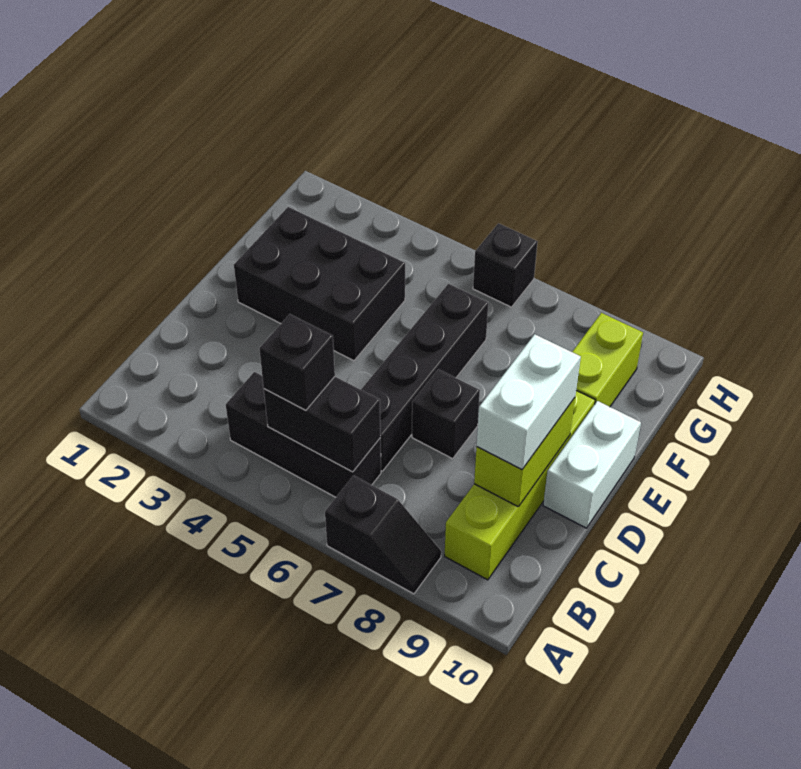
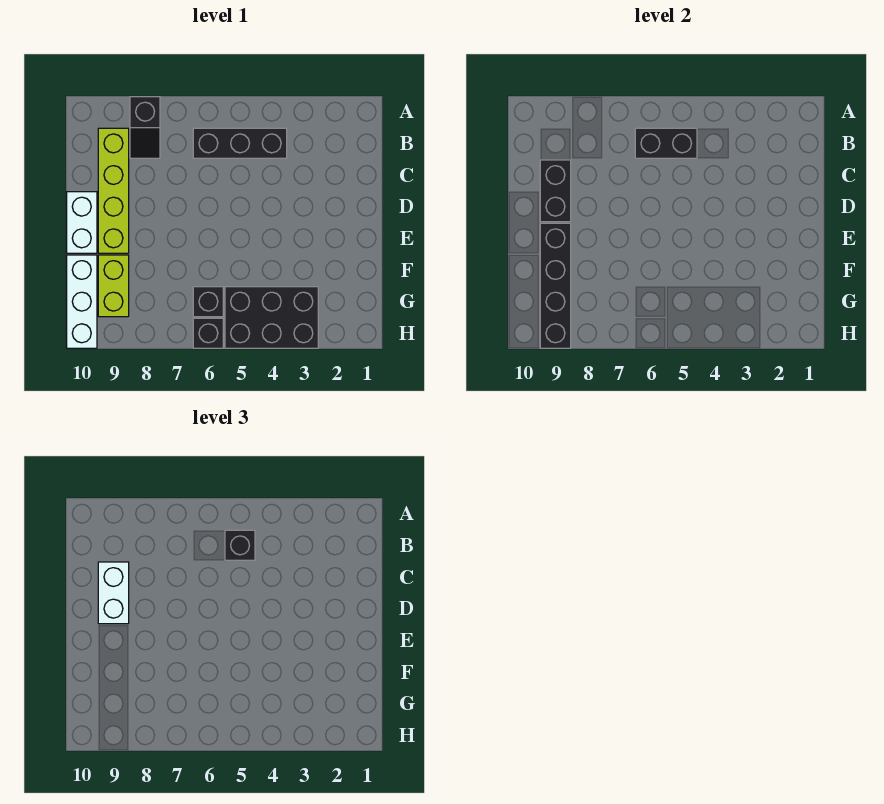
black slope A7:A8 level 1 top 7 -> black slope A8:B8 level 1 top A
black brick C6:F6 level 1 -> black brick E9:H9 level 2
lime brick C9:D9 level 2 -> black brick C9:D9 level 2
black brick D7 level 1 -> black brick G6 level 1
black brick E2:F4 level 1 -> black brick G3:H5 level 1
none -> white brick F10:H10 level 1

